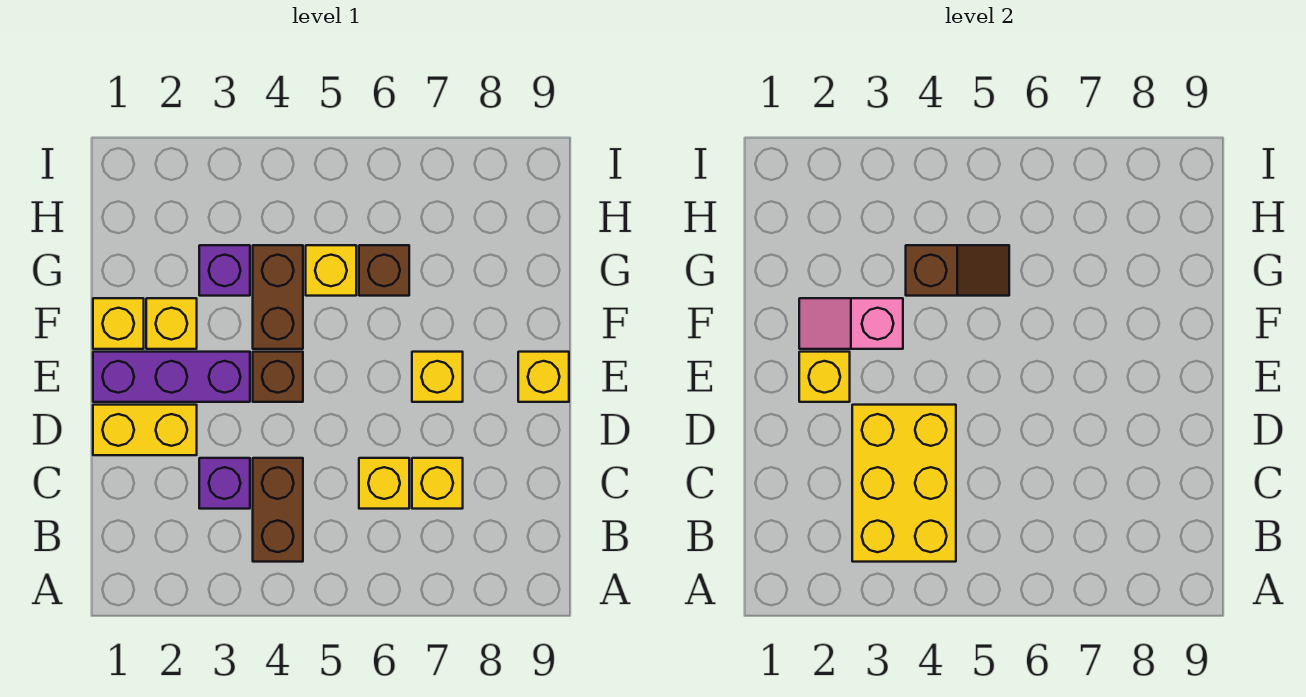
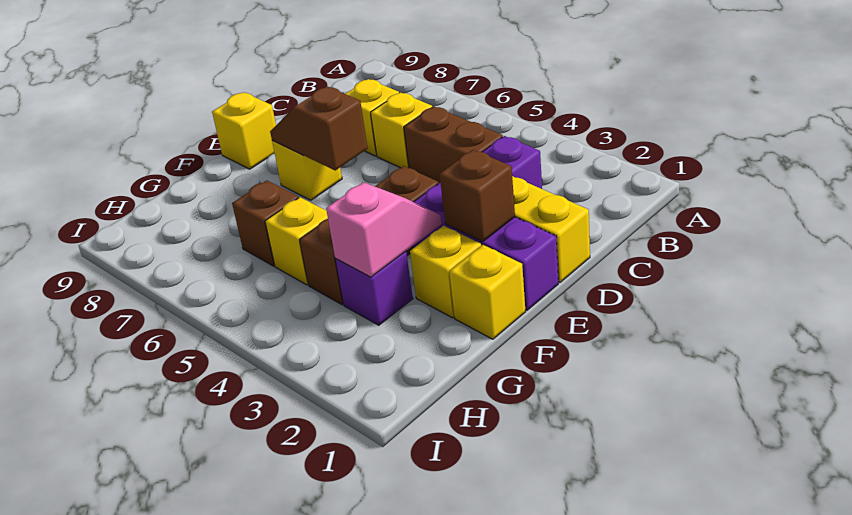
yellow brick B3:D4 level 2 -> none
brown brick B4:C4 level 1 -> brown brick C4:C5 level 1
yellow brick E2 level 2 -> brown brick E2 level 2
pink slope F2:F3 level 2 top 3 -> pink slope F3:G3 level 2 top G
brown slope G4:G5 level 2 top 4 -> brown slope E6:E7 level 2 top 6

